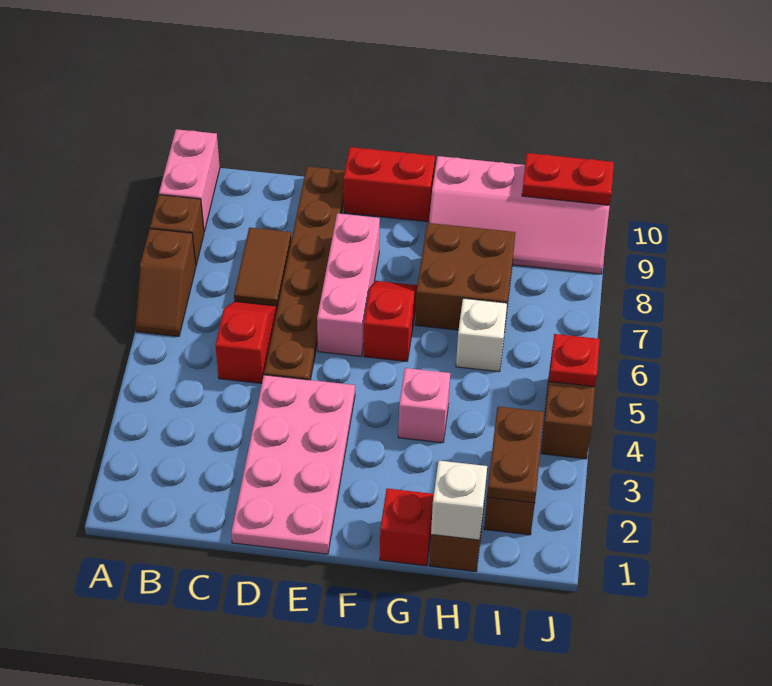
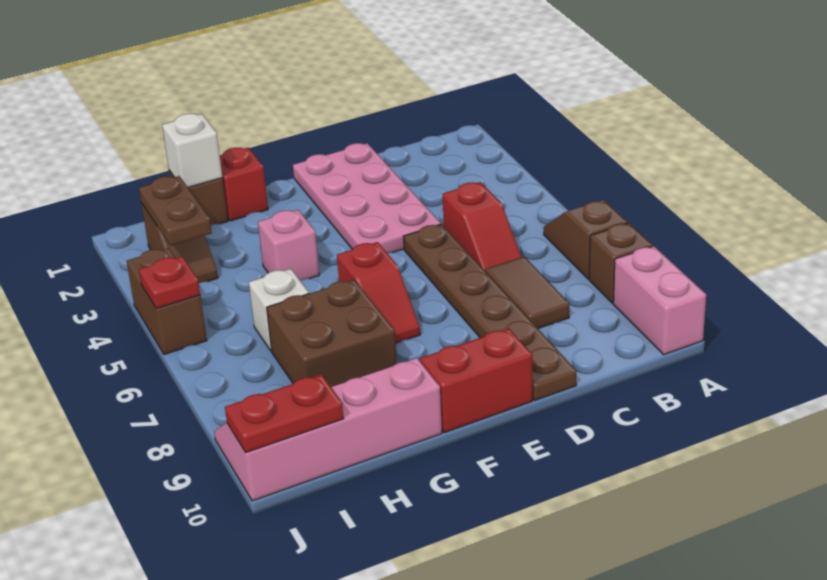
pink brick E6:E8 level 1 -> none

